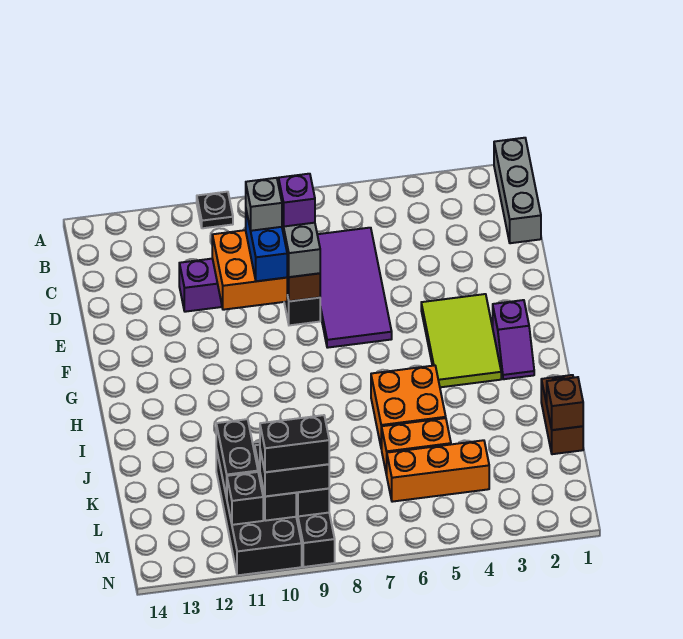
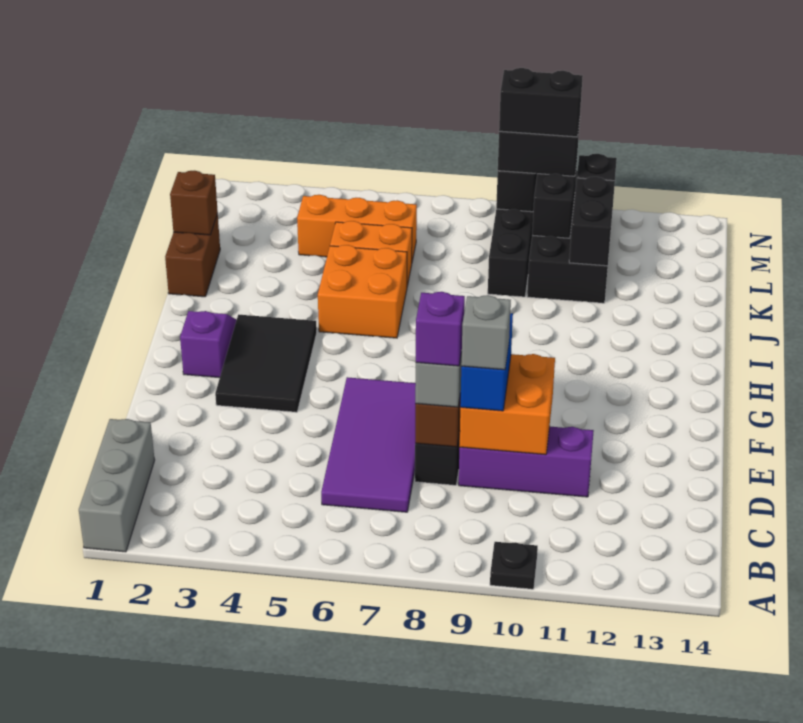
lime tile F3:H4 level 1 -> black tile F3:H4 level 1

